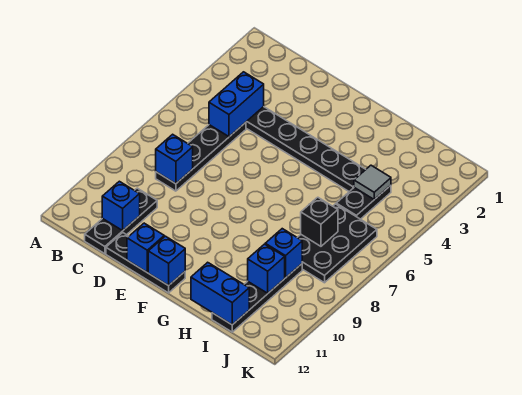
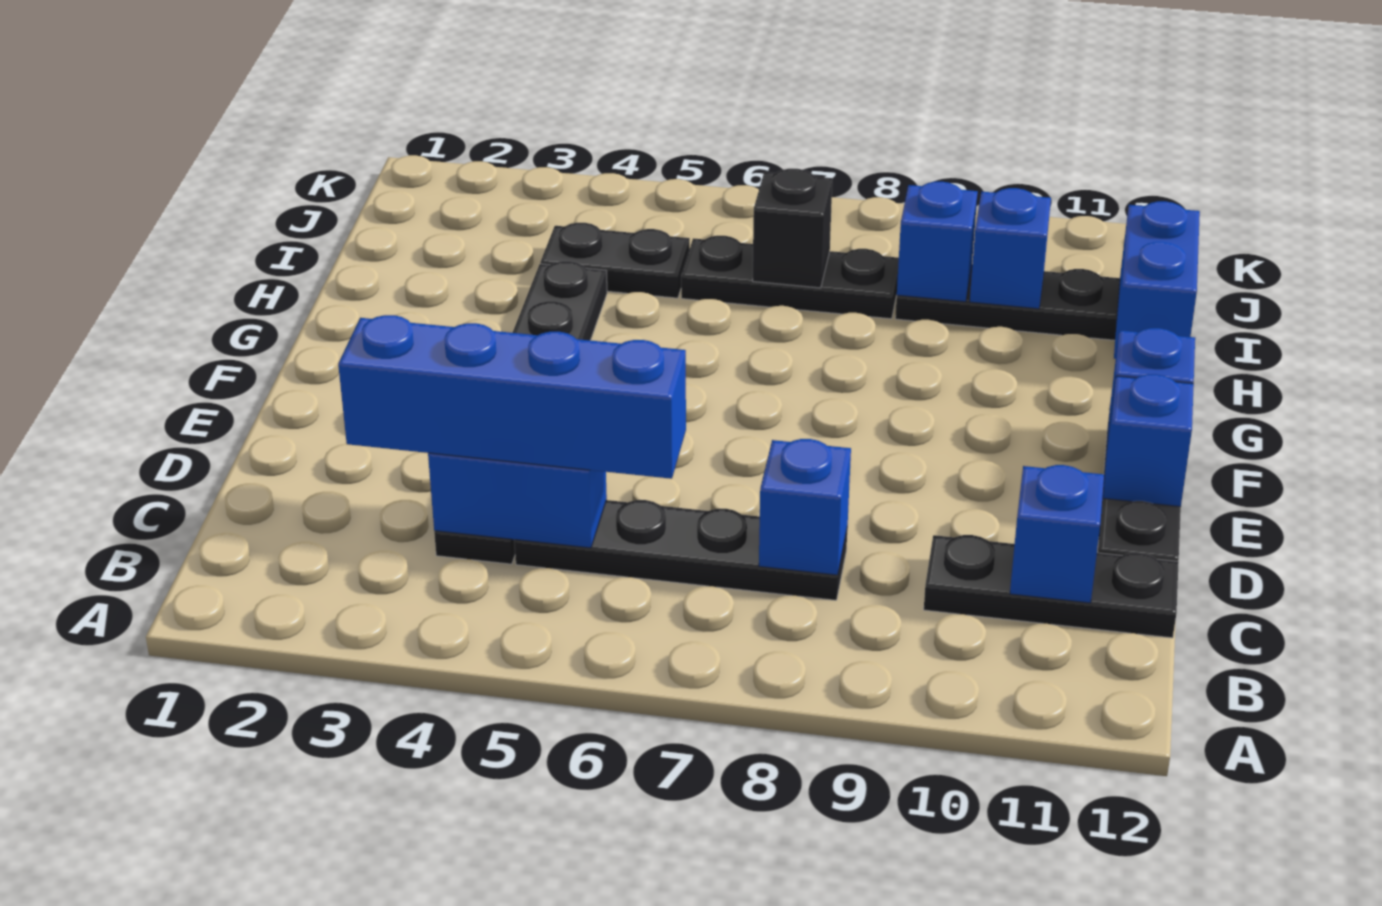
none -> blue brick C3:C6 level 3
grey tile I4 level 2 -> none
black plate I6:J8 level 1 -> black plate I6:I8 level 1

